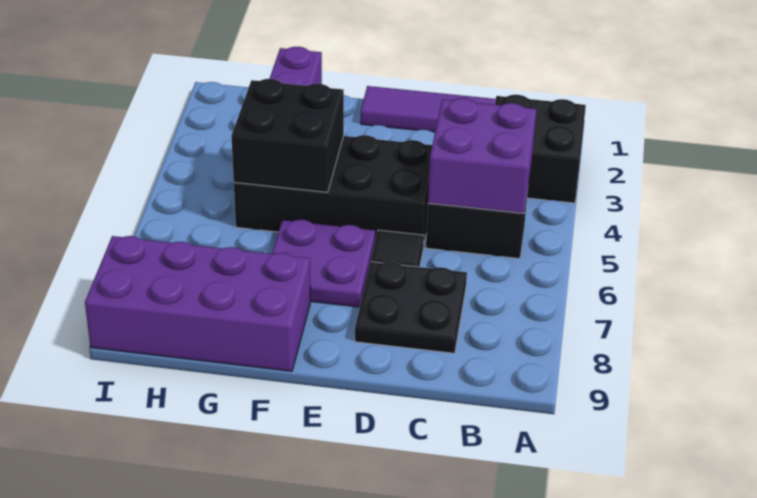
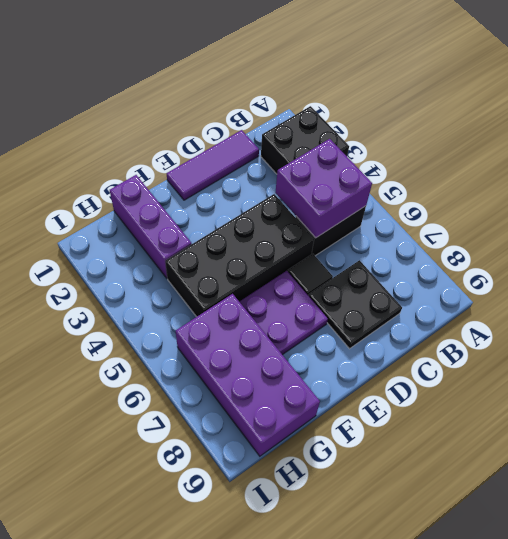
black brick F4:G5 level 2 -> none
purple brick F8:I9 level 1 -> purple brick G6:H9 level 1

